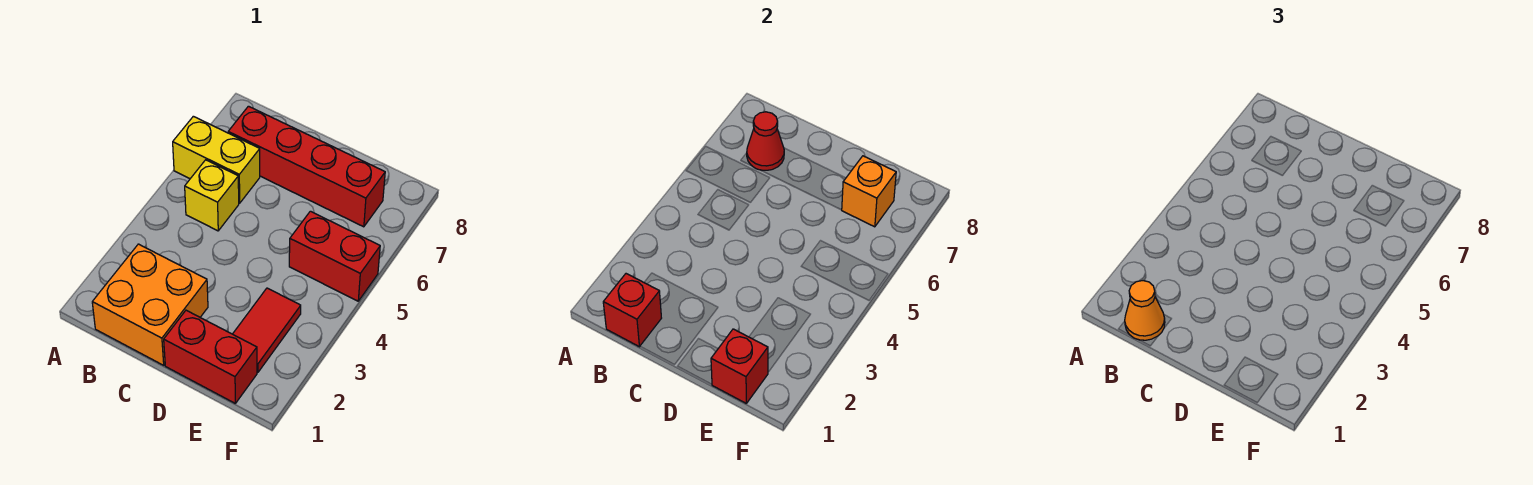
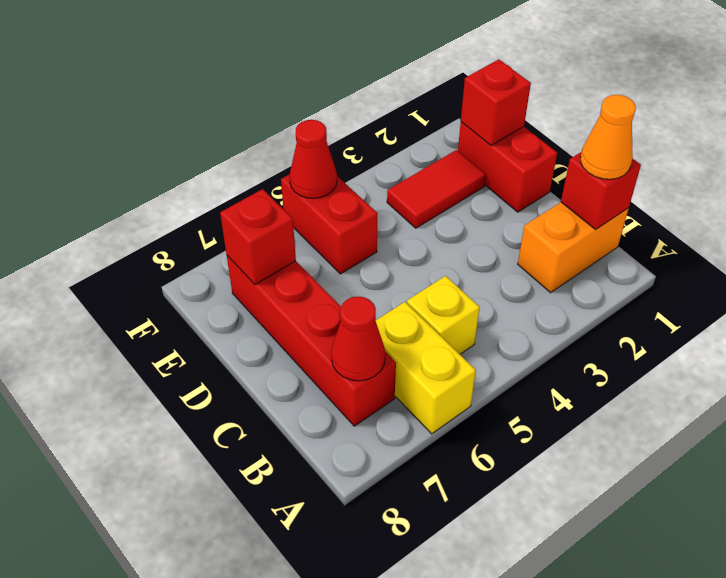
orange brick B1:C2 level 1 -> orange brick B1:B2 level 1
orange brick E7 level 2 -> red brick E7 level 2
none -> red cone F5 level 2

